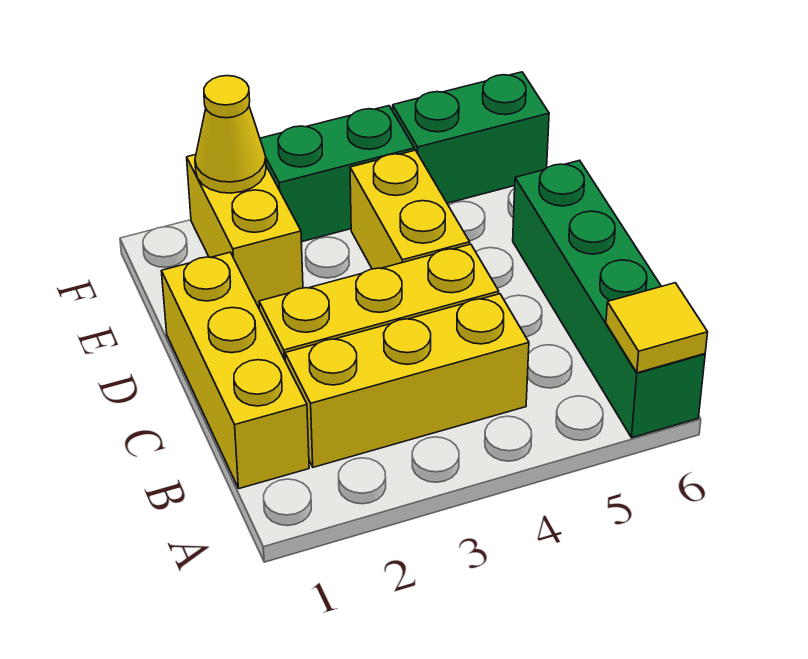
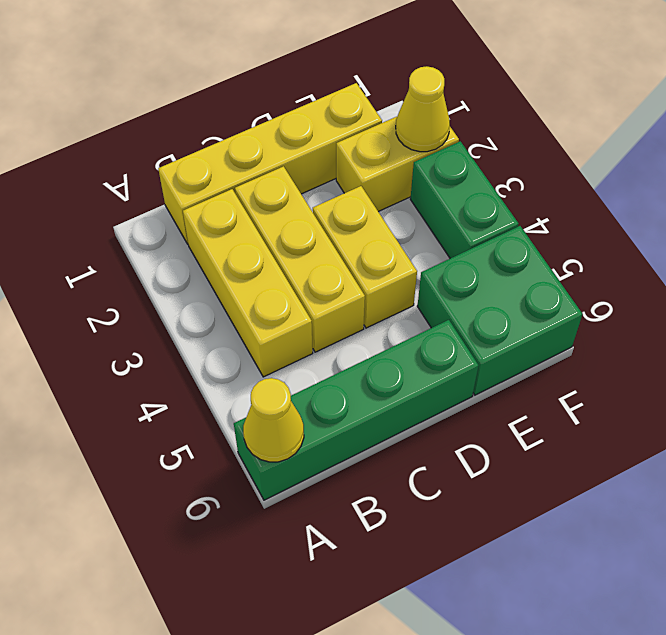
yellow tile A6 level 2 -> yellow cone A6 level 2
yellow brick B1:D1 level 1 -> yellow brick B1:E1 level 1
yellow brick D4:E4 level 1 -> yellow brick D3:D4 level 1
green brick F5:F6 level 1 -> green brick E5:F6 level 1

